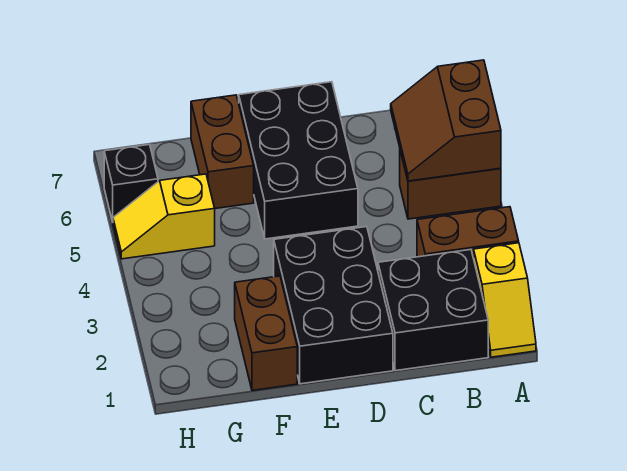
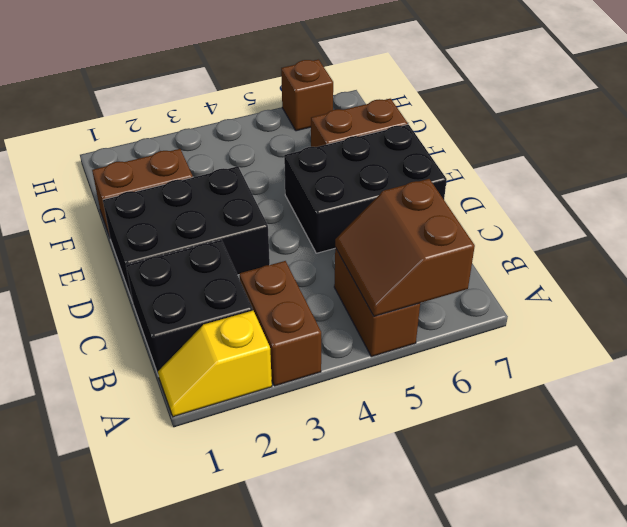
brown slope A5:B6 level 2 top A -> brown slope A5:B6 level 2 top 6
yellow slope G5:H5 level 1 top G -> none
black brick H6 level 1 -> brown brick H6 level 1

